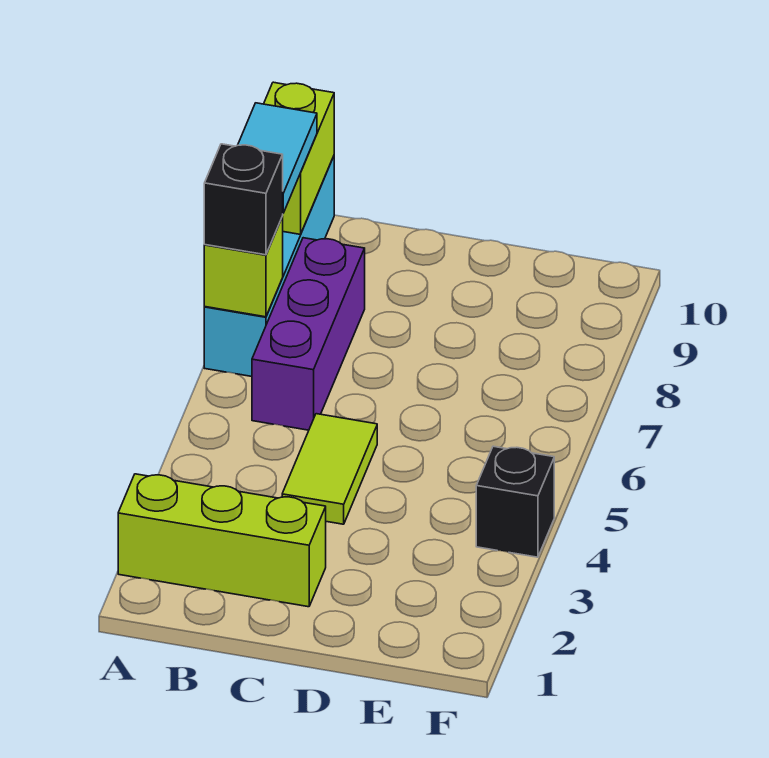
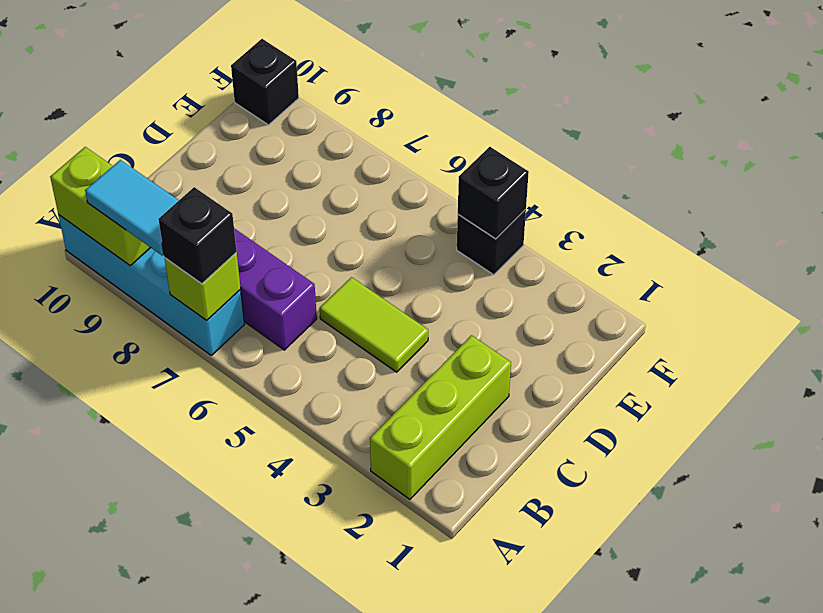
none -> black brick F4 level 2
none -> black brick F10 level 1

